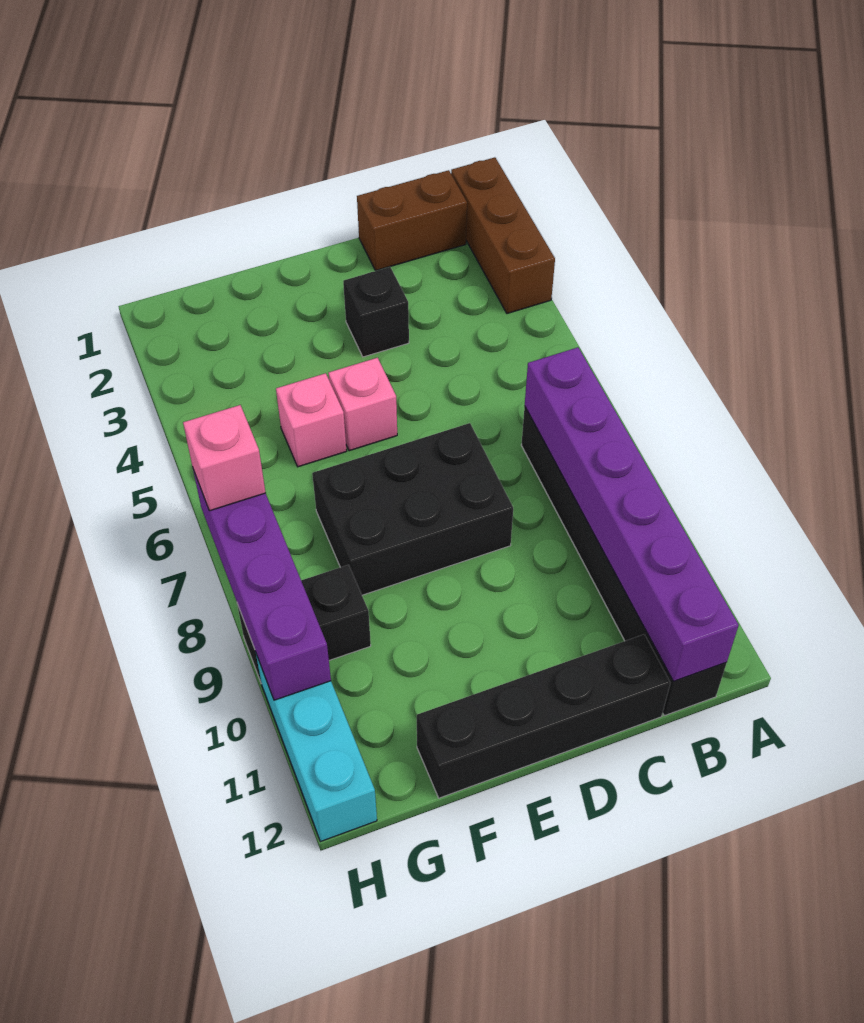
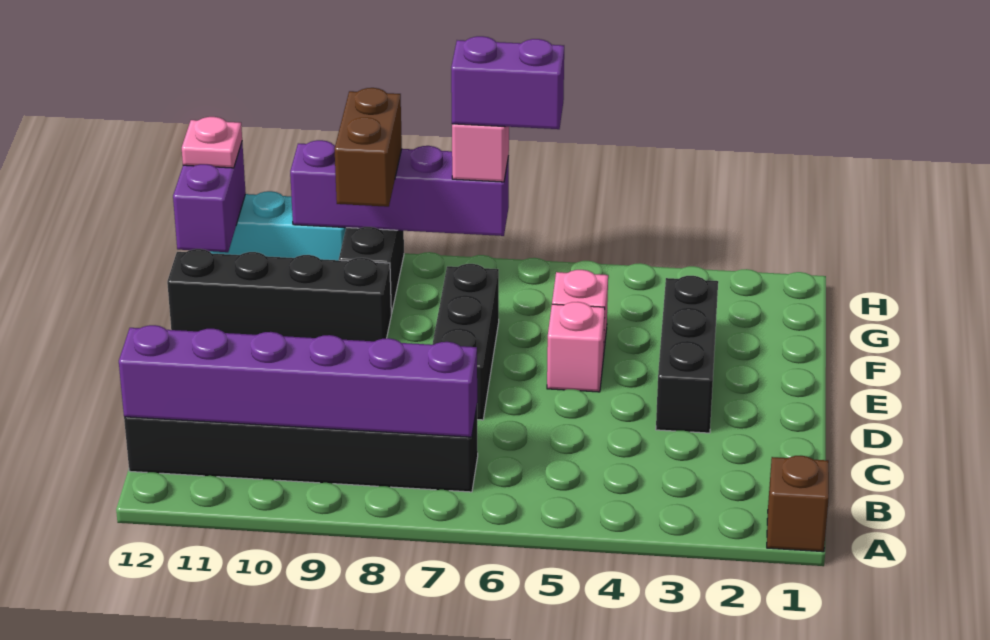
brown brick A1:A3 level 1 -> brown brick A1 level 1
brown brick B1:C1 level 1 -> brown brick G9:H9 level 3
black brick C12:F12 level 1 -> black brick F9:F12 level 1
black brick D3 level 1 -> black brick D3:F3 level 1
black brick D7:F8 level 1 -> black brick D7:F7 level 1
none -> purple brick G12:H12 level 2
none -> purple brick H6:H7 level 4
none -> pink plate H12 level 3

